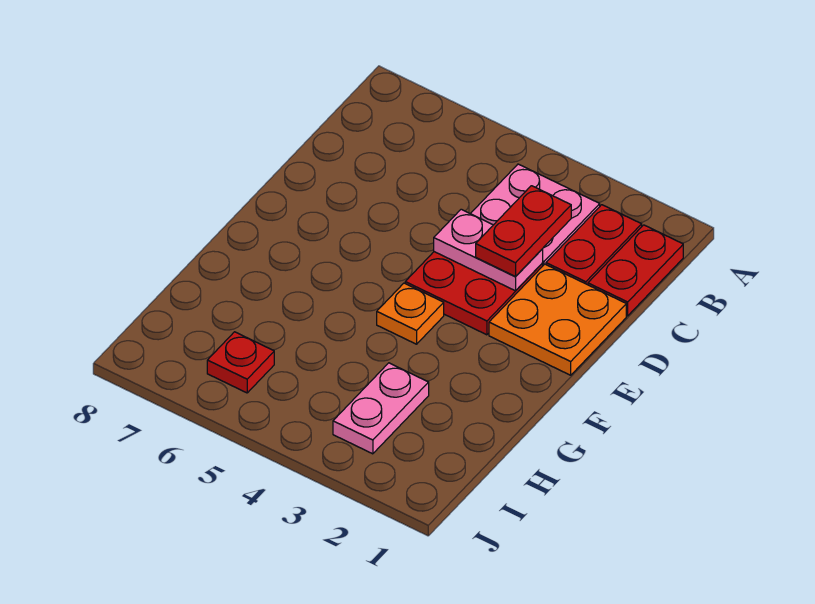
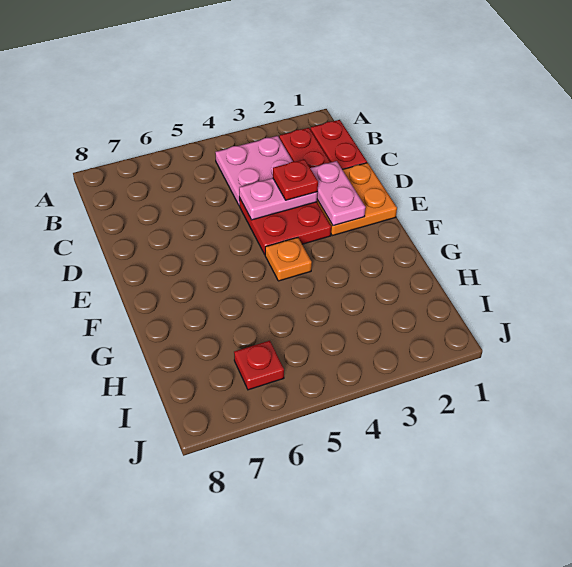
red plate C3:D3 level 3 -> red plate D3 level 3
pink plate H3:I3 level 1 -> pink plate D2:E2 level 2

